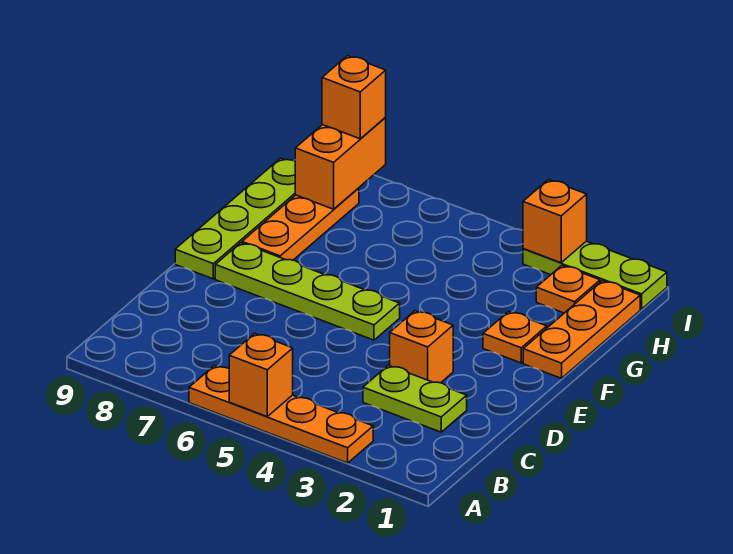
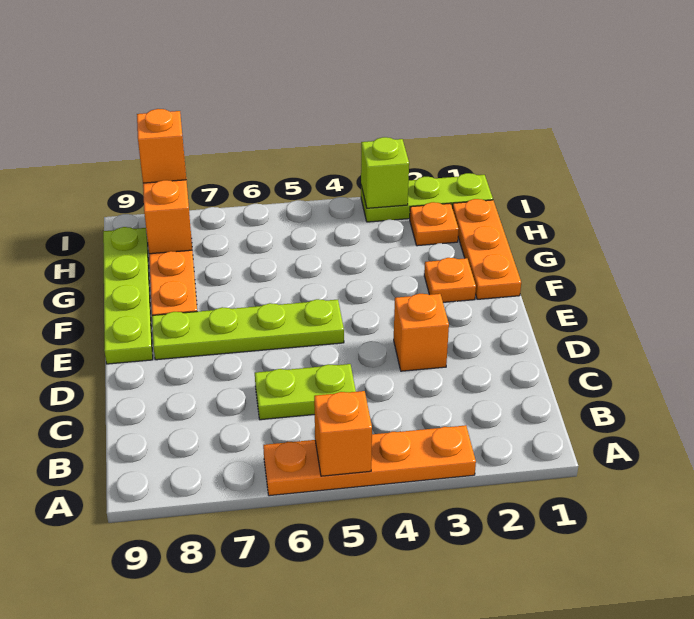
lime plate C2:C3 level 1 -> lime plate C5:C6 level 1
orange brick I3 level 2 -> lime brick I3 level 2

